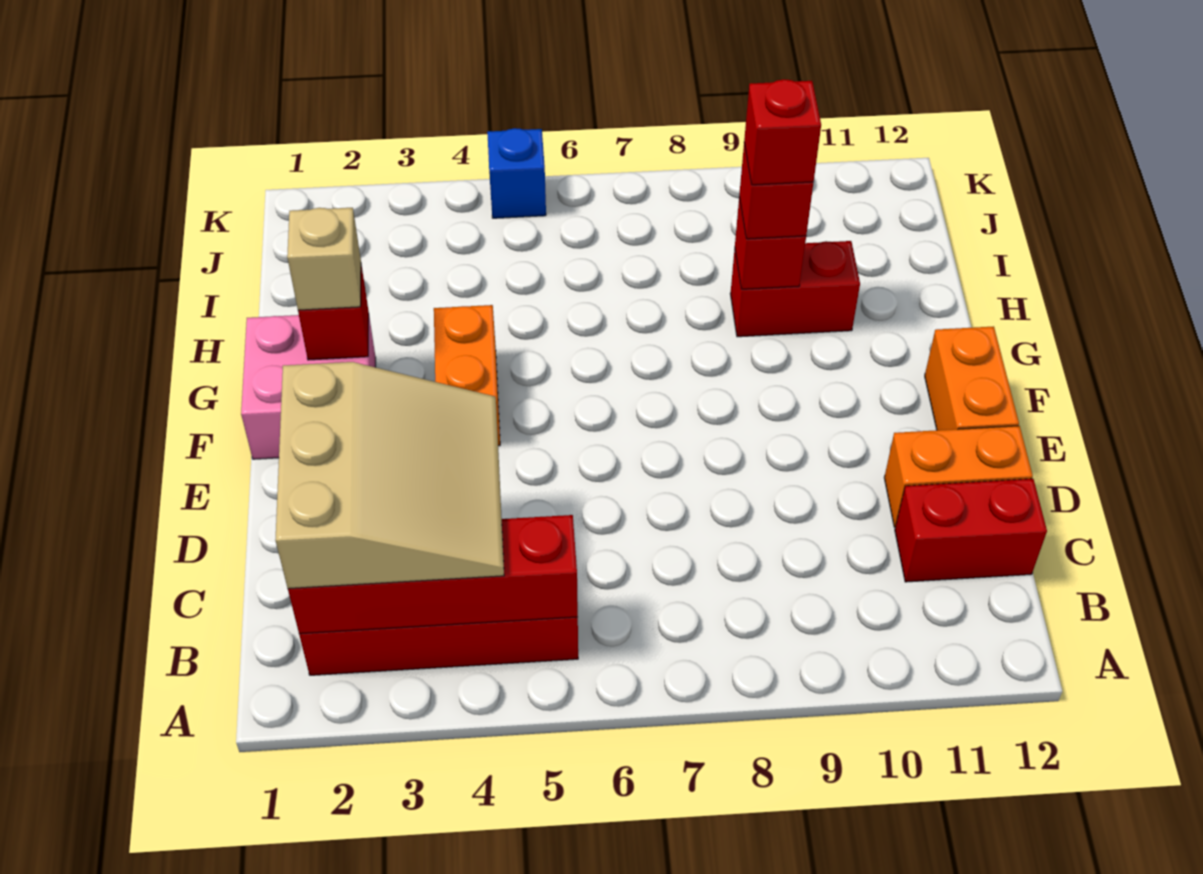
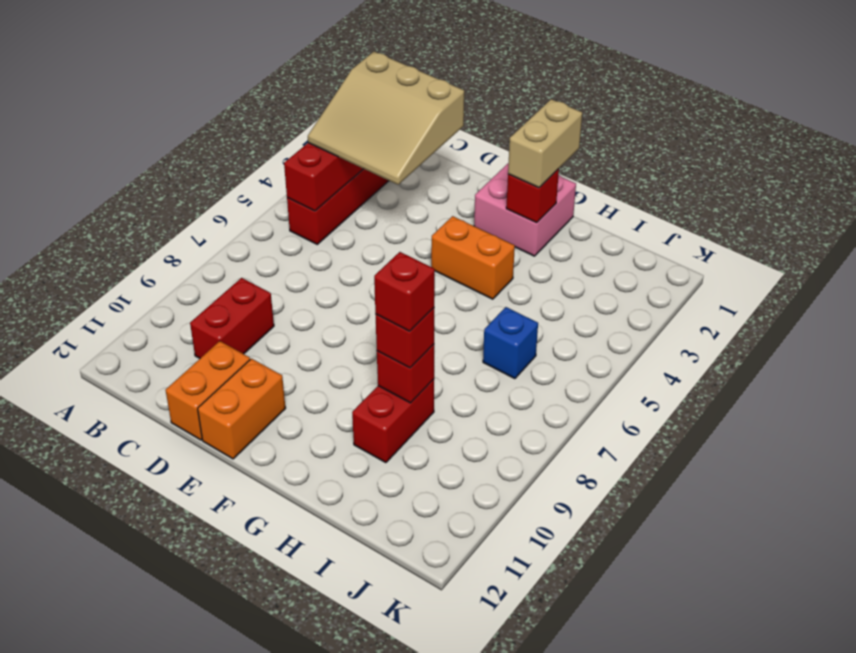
red brick C11:C12 level 1 -> red brick C9:C10 level 1
orange brick E12:F12 level 1 -> orange brick E11:E12 level 1
tan brick G2 level 3 -> tan brick G1:G2 level 3
blue brick K5 level 1 -> blue brick I6 level 1

